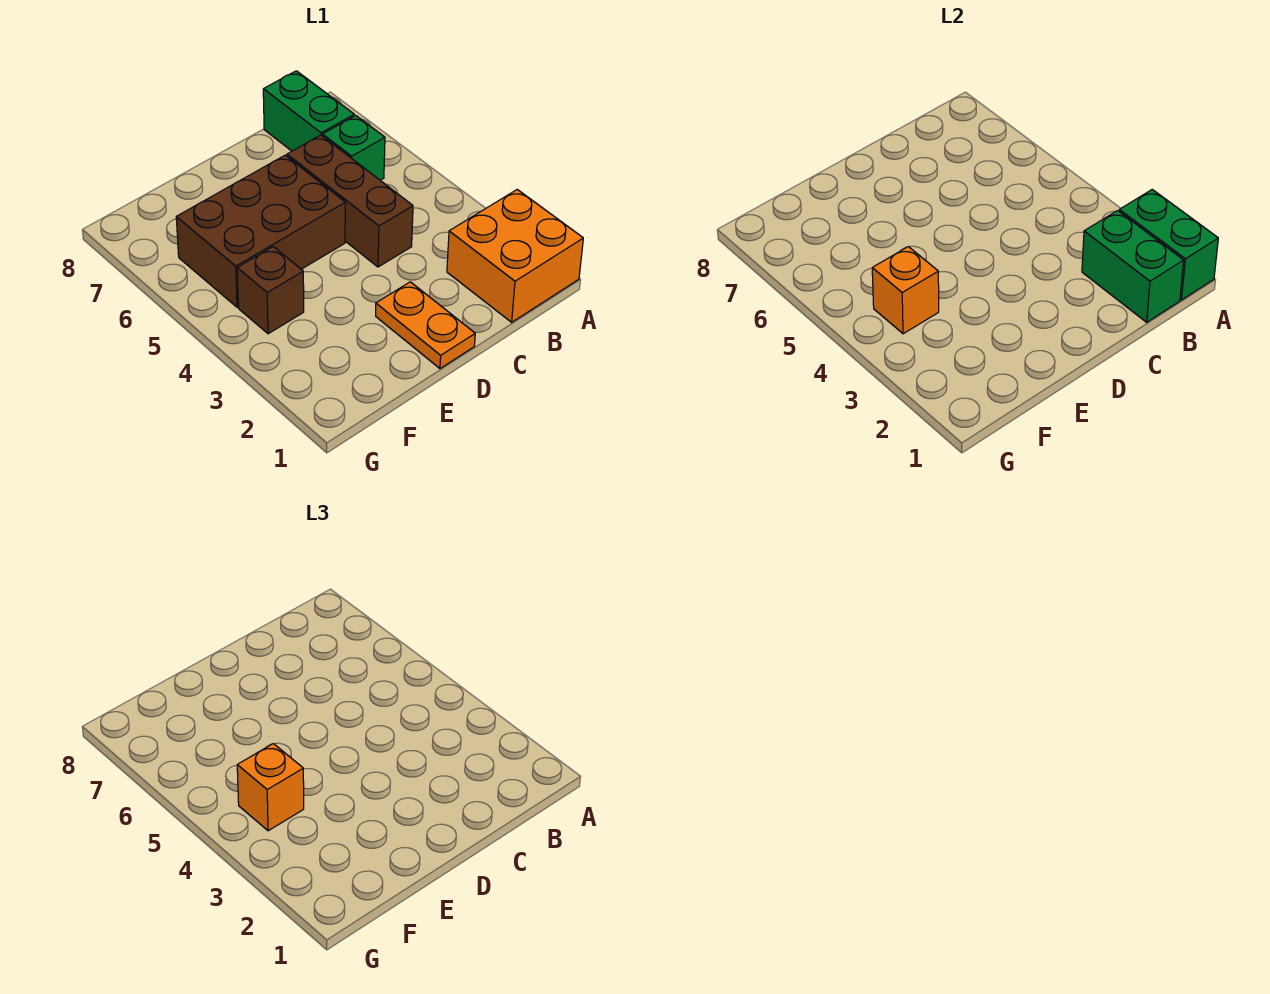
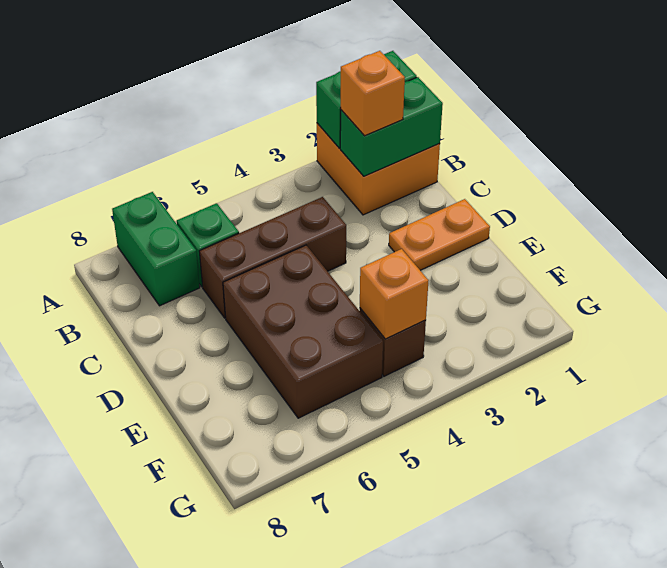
green brick B7:B8 level 1 -> green brick A7:B7 level 1
orange brick F4 level 3 -> orange brick B2 level 3

